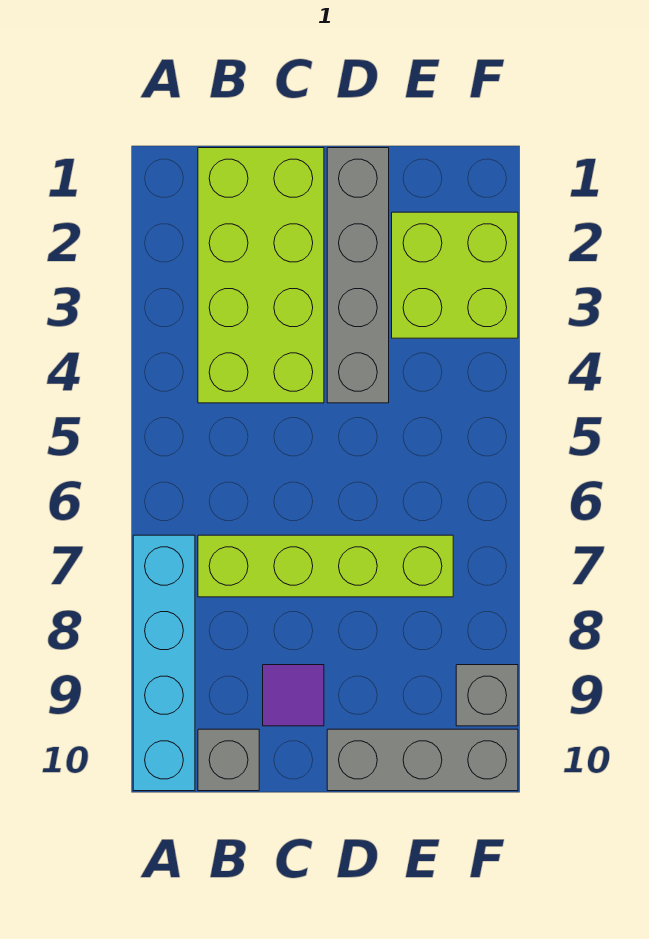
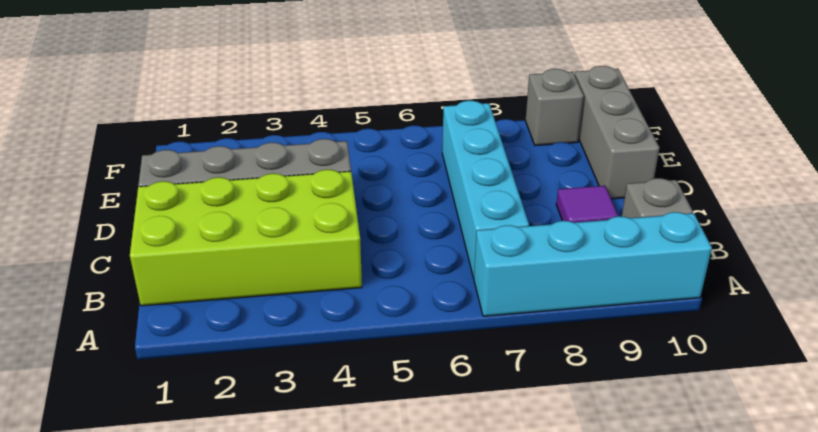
lime brick B7:E7 level 1 -> cyan brick B7:E7 level 1
lime brick E2:F3 level 1 -> none

